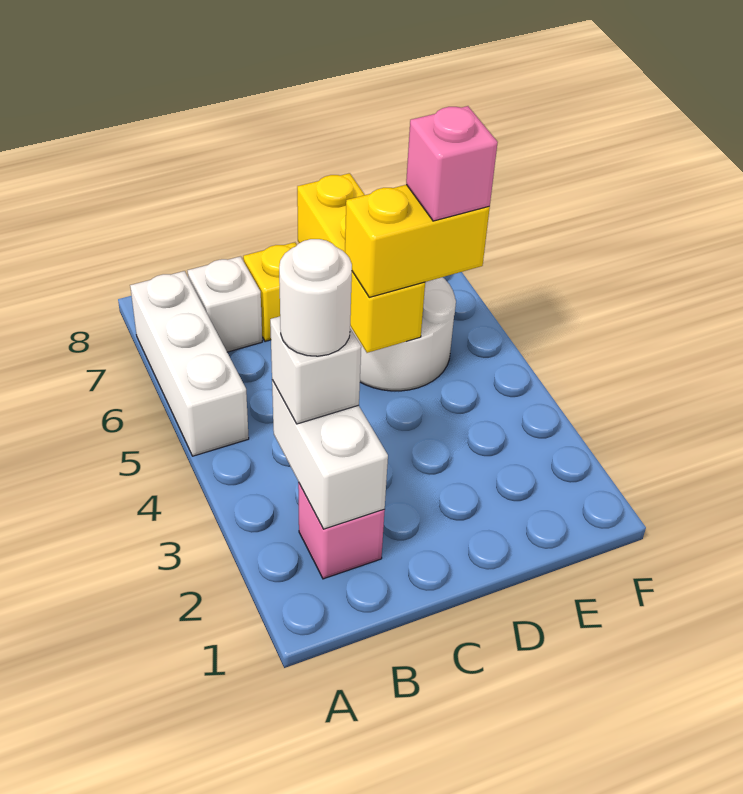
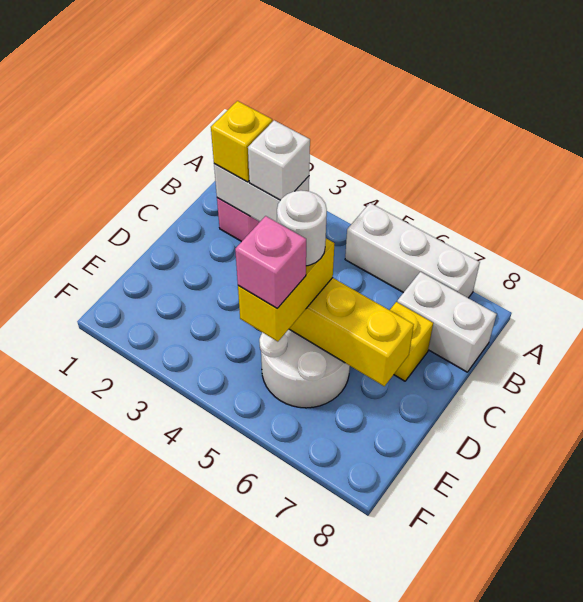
none -> yellow brick B2 level 3
white round brick B3 level 4 -> white round brick D5 level 4
white brick B7 level 1 -> white brick B7:B8 level 1

